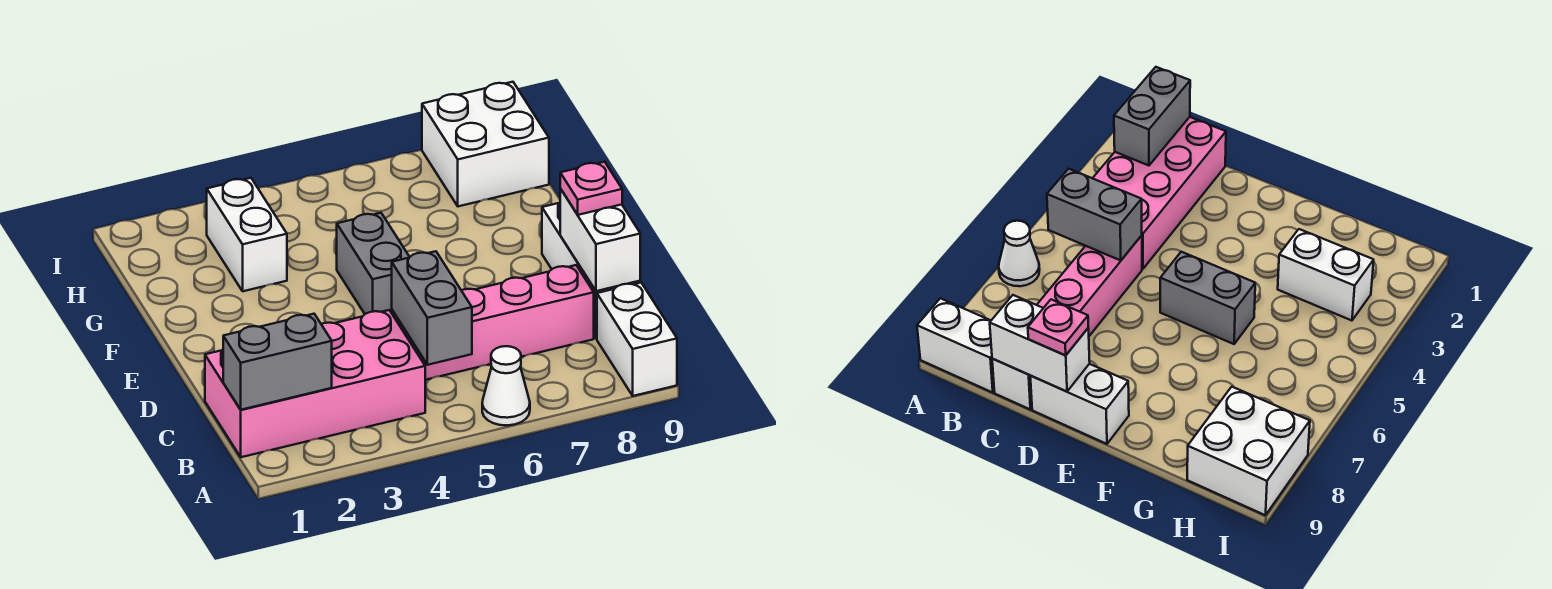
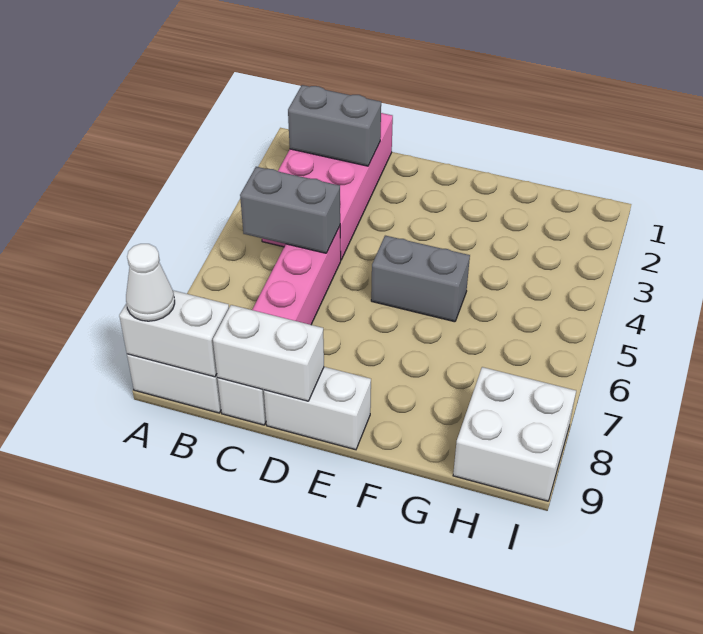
white cone A6 level 1 -> white cone A9 level 3
grey brick B1:B2 level 2 -> grey brick B2:C2 level 2
pink plate D9 level 3 -> none
white brick G3:H3 level 1 -> white brick A9:B9 level 2

